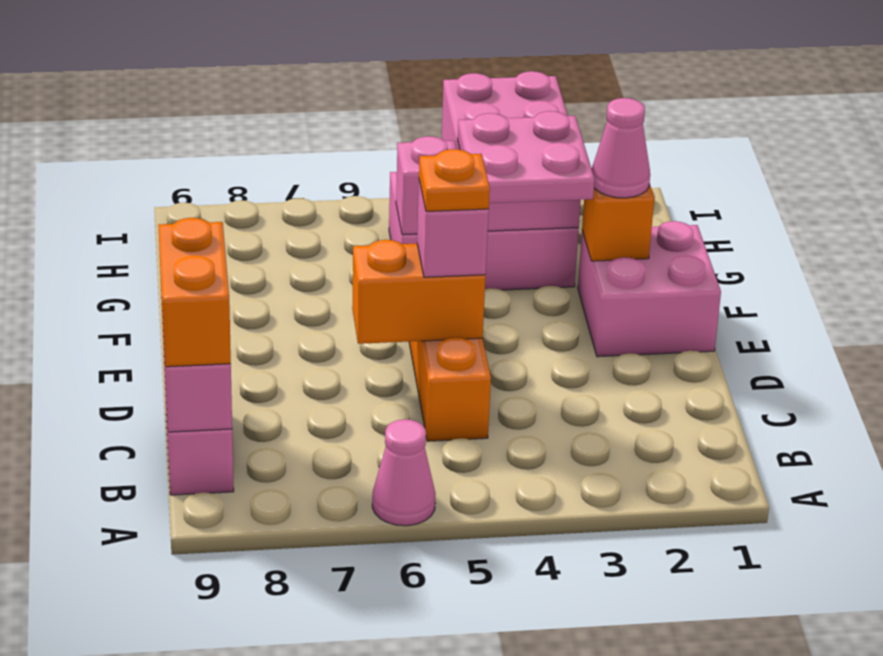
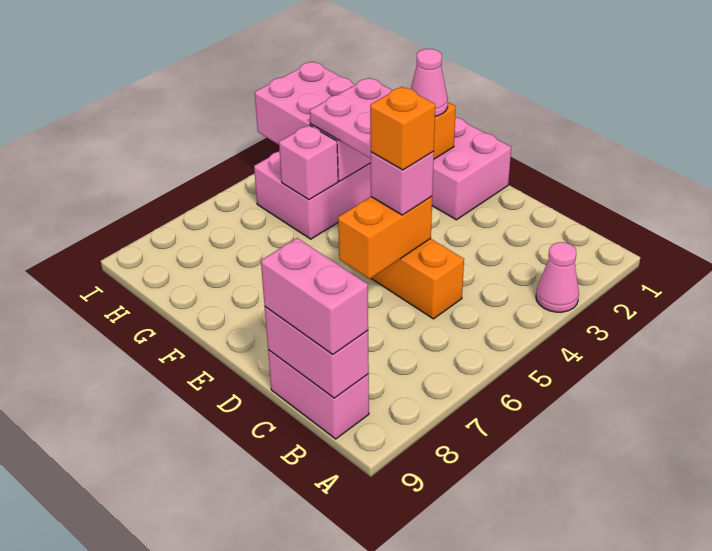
pink cone A6 level 1 -> pink cone A3 level 1
orange brick B9:C9 level 3 -> pink brick B9:C9 level 3
orange plate D5 level 4 -> orange brick D5 level 4

